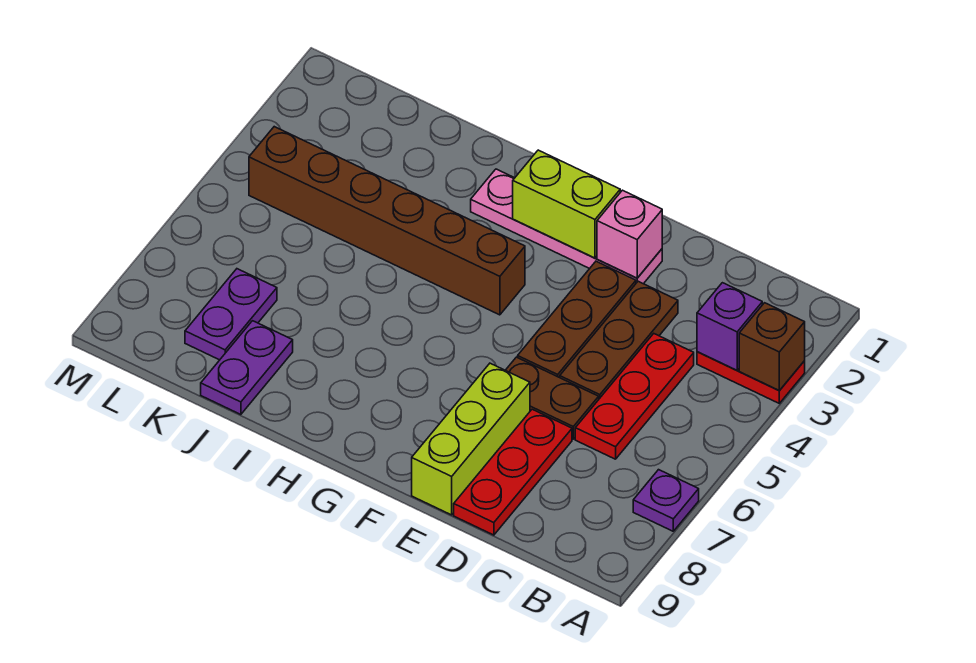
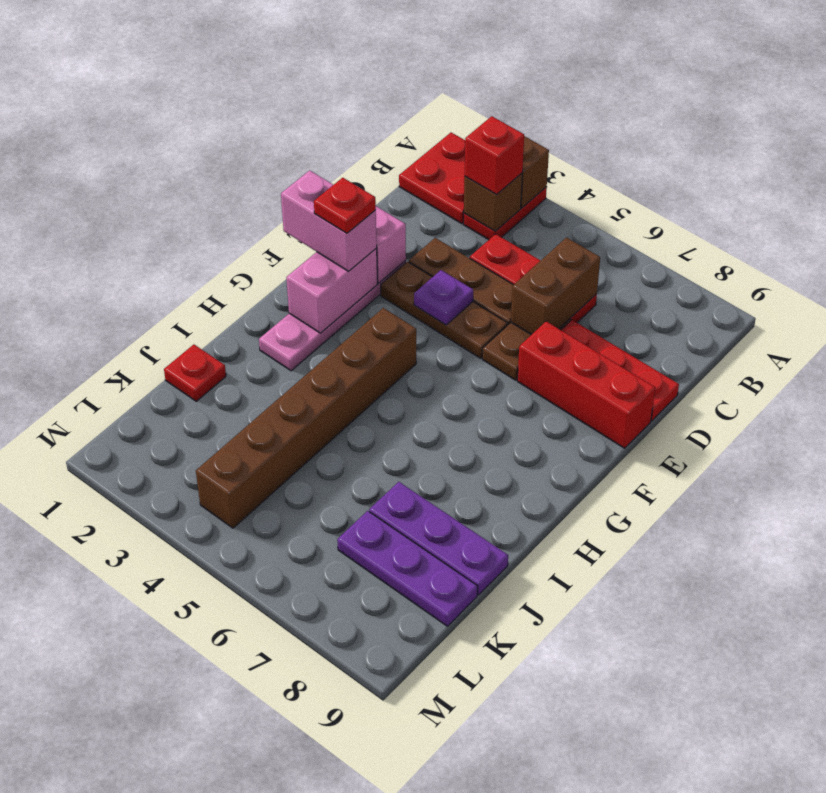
none -> red plate A1:B2 level 1
purple plate A7 level 1 -> purple plate E4 level 2
purple brick B3 level 2 -> brown brick B3 level 2
none -> red brick B3 level 3
none -> brown brick C6:D6 level 2
lime brick E7:E9 level 1 -> red brick E7:E9 level 1
none -> pink brick F1:F2 level 3
lime brick F2:G2 level 2 -> pink brick F2:G2 level 2
none -> red plate F2 level 4
none -> red plate J1 level 1
purple plate J8:J9 level 1 -> purple plate J7:J9 level 1
purple plate K7:K8 level 1 -> purple plate K7:K9 level 1

